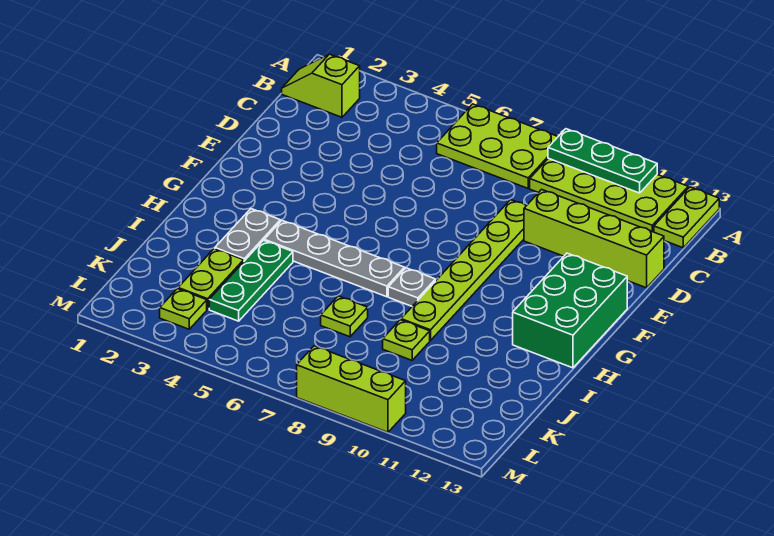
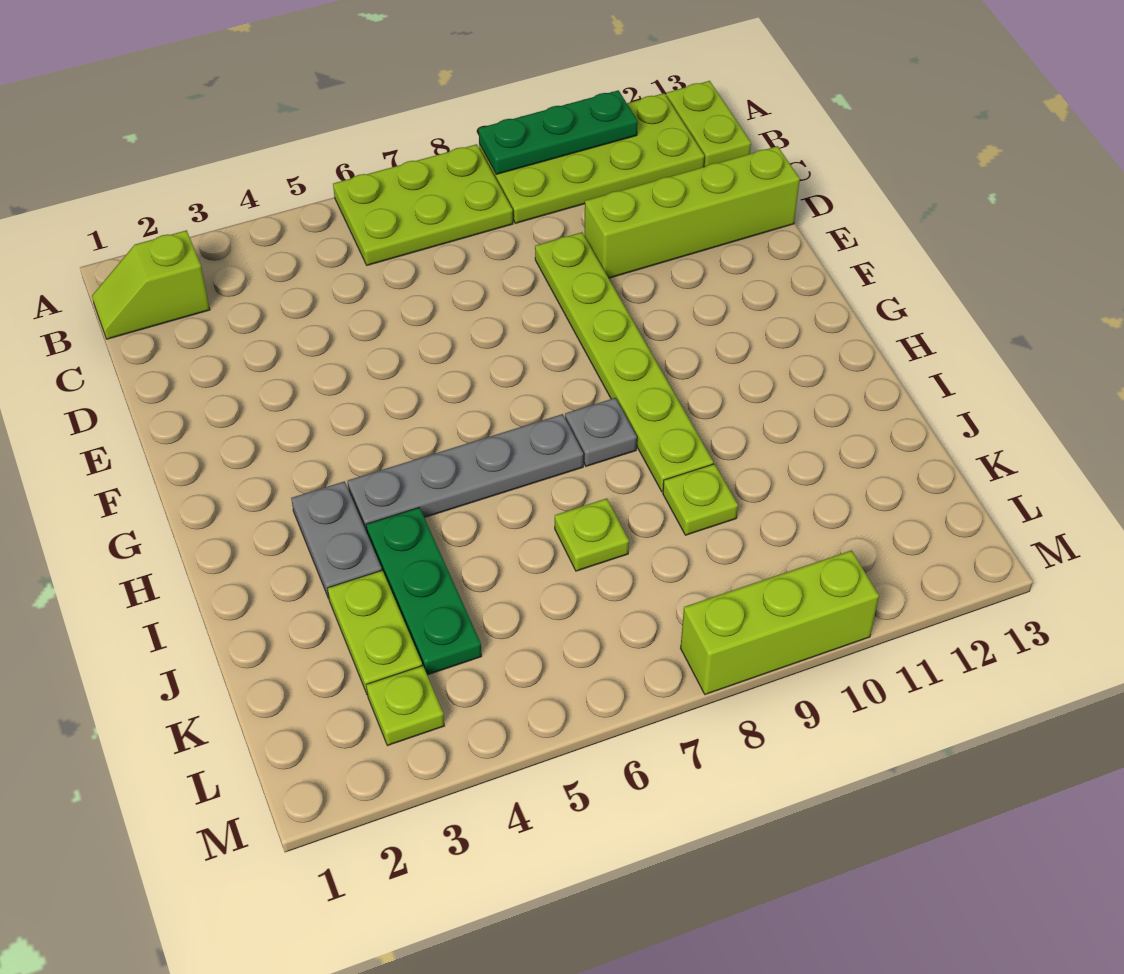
green brick F12:H13 level 1 -> none

